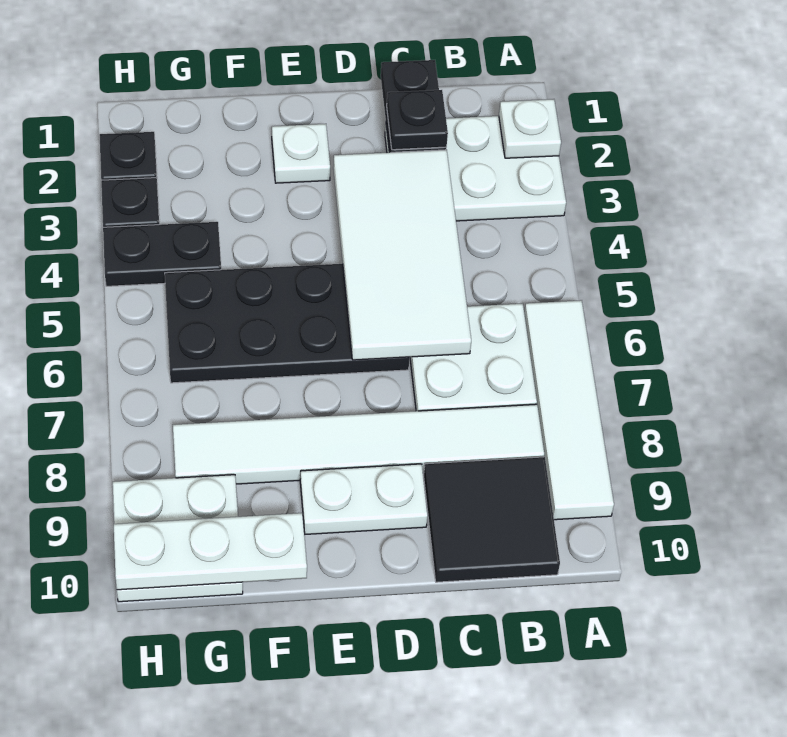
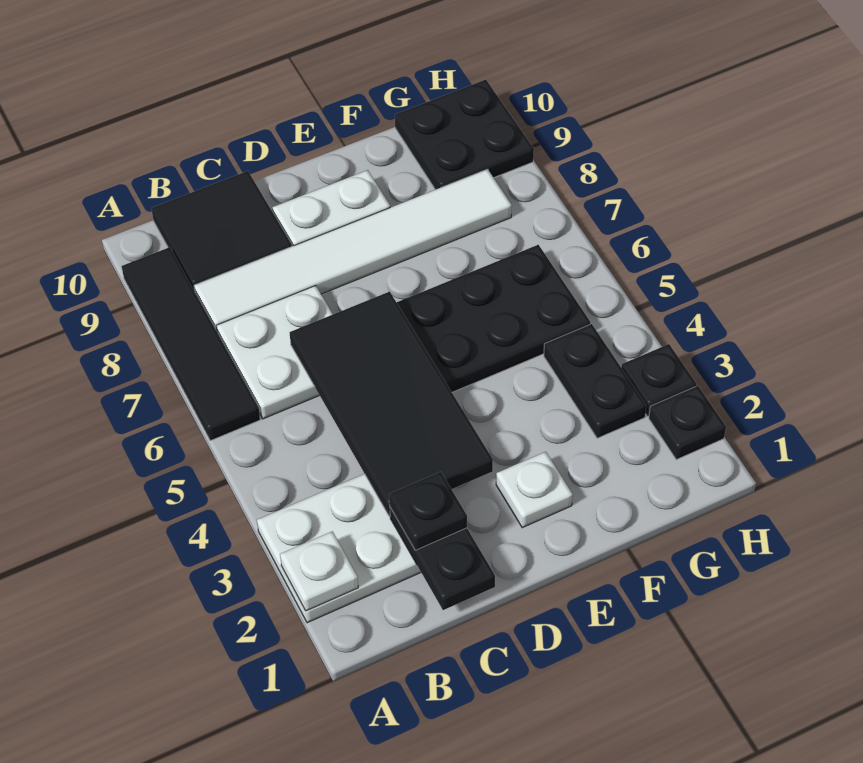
white tile A6:A9 level 1 -> black tile A6:A9 level 1
white tile C3:D6 level 2 -> black tile C3:D6 level 2
white plate F10:H10 level 2 -> none
black plate G4:H4 level 1 -> black plate G3:G4 level 1
white plate G9:H10 level 1 -> black plate G9:H10 level 1

